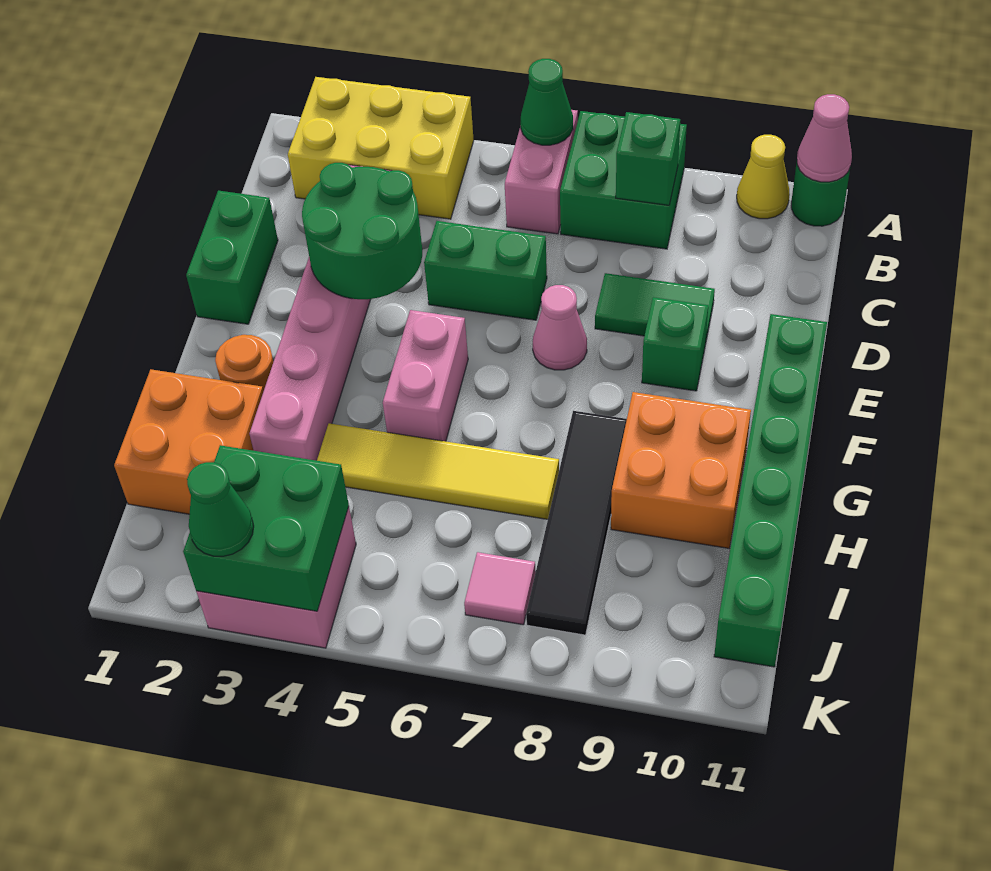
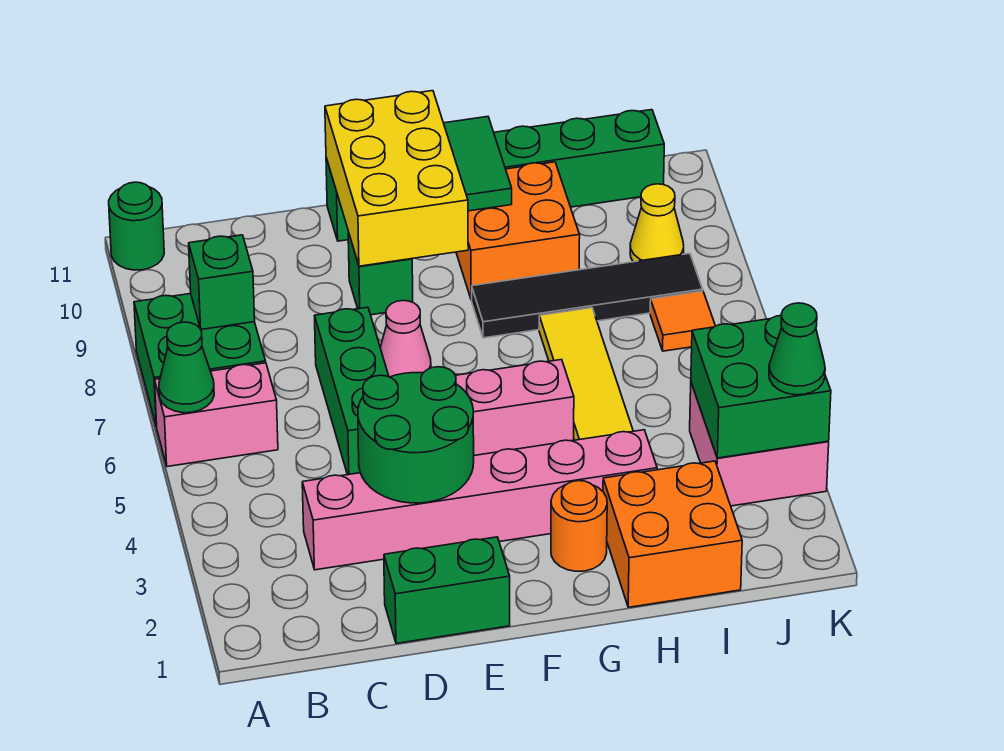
yellow brick A2:B4 level 1 -> yellow brick E9:F11 level 2
yellow cone A10 level 1 -> yellow cone J9 level 1
pink cone A11 level 2 -> none
green brick D5:D6 level 1 -> green brick D5:D7 level 1
green tile D8:D9 level 1 -> green tile G10:G11 level 2
pink tile J7 level 1 -> orange tile J7 level 1

